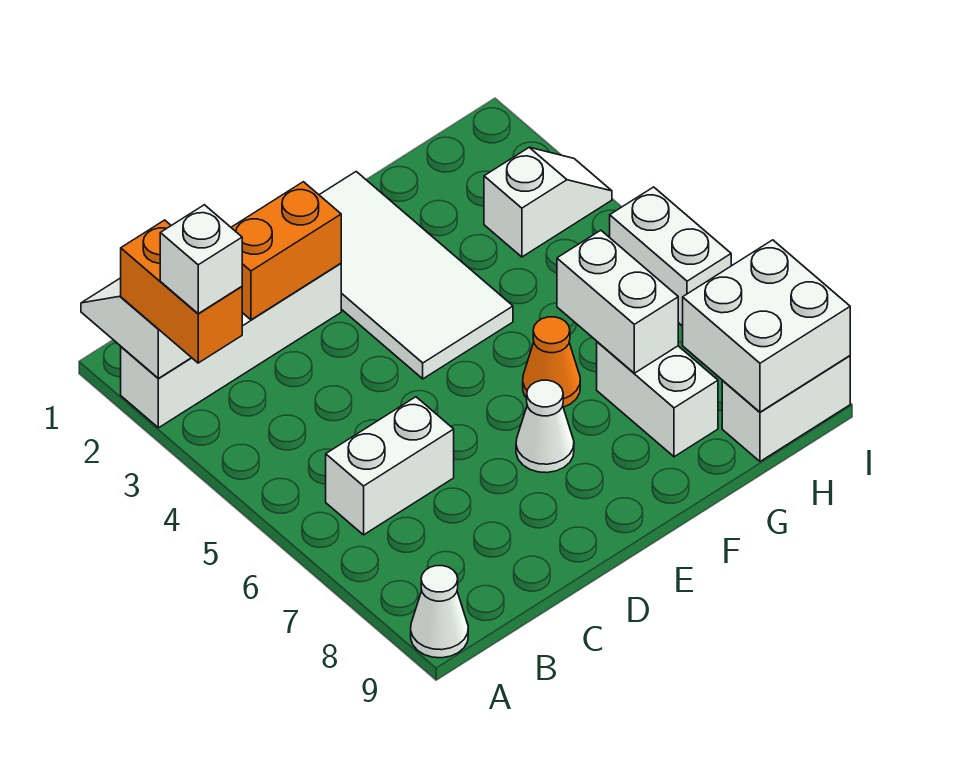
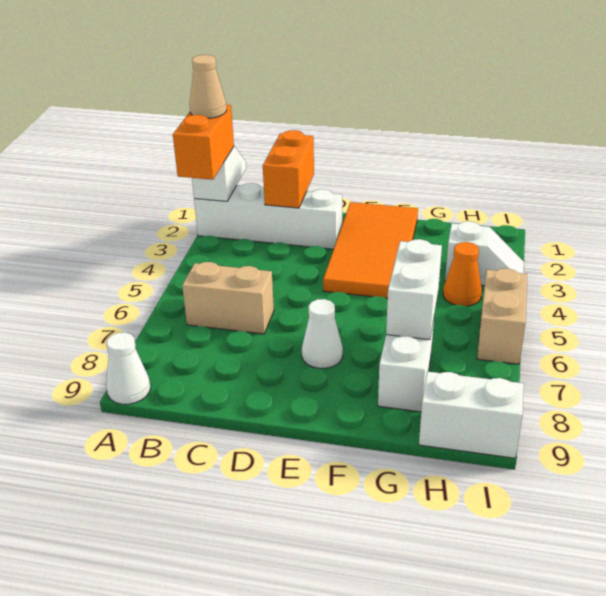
none -> tan cone A2 level 4
white brick A3 level 4 -> none
white brick B6:C6 level 1 -> tan brick B6:C6 level 1
orange brick C2:D2 level 2 -> orange brick C1:C2 level 2
white tile E1:F4 level 1 -> orange tile E1:F4 level 1
orange cone F6 level 1 -> orange cone H4 level 1
white brick H8:I9 level 2 -> none
white brick I5:I6 level 1 -> tan brick I5:I6 level 1

